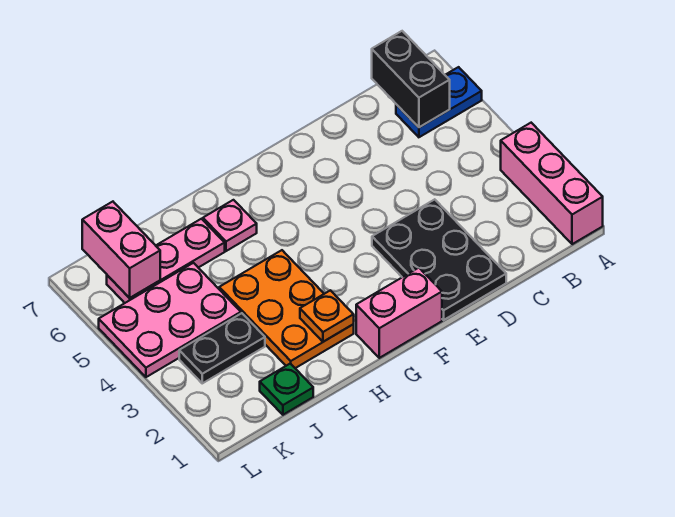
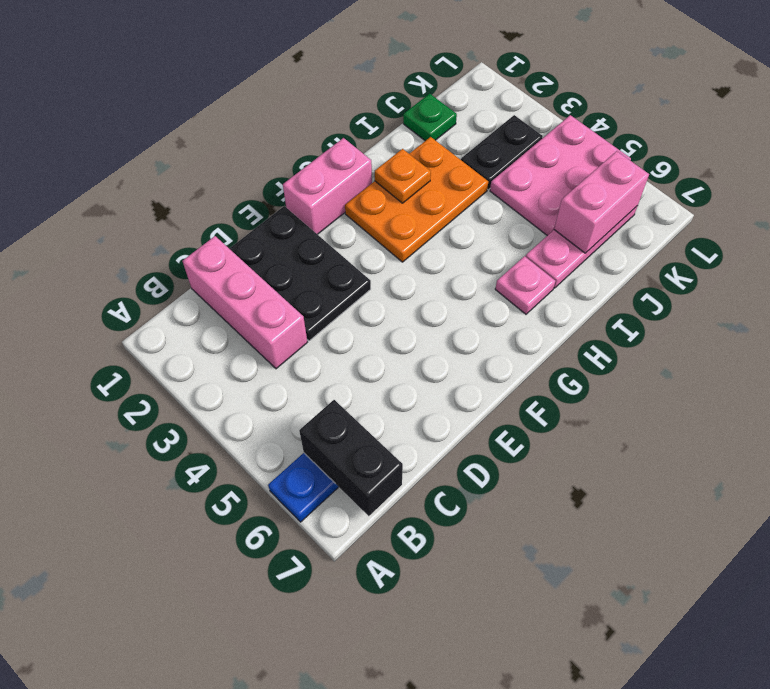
pink brick A1:A3 level 1 -> pink brick C1:C3 level 1
orange plate H2:I4 level 1 -> orange plate G2:I3 level 1
pink brick K6:K7 level 2 -> pink brick J6:K6 level 2

